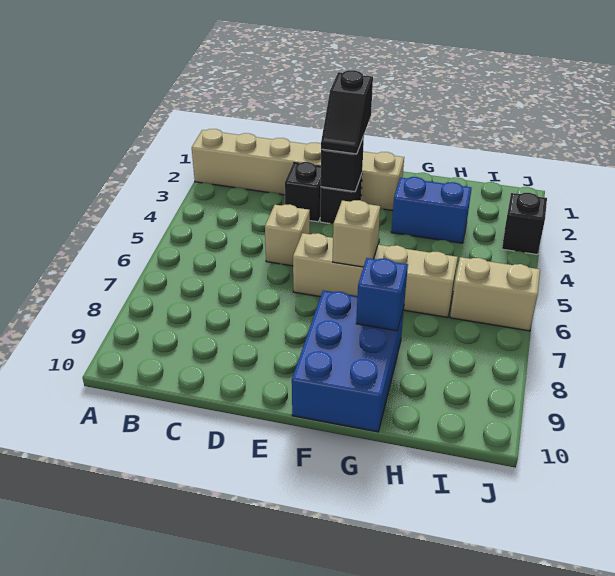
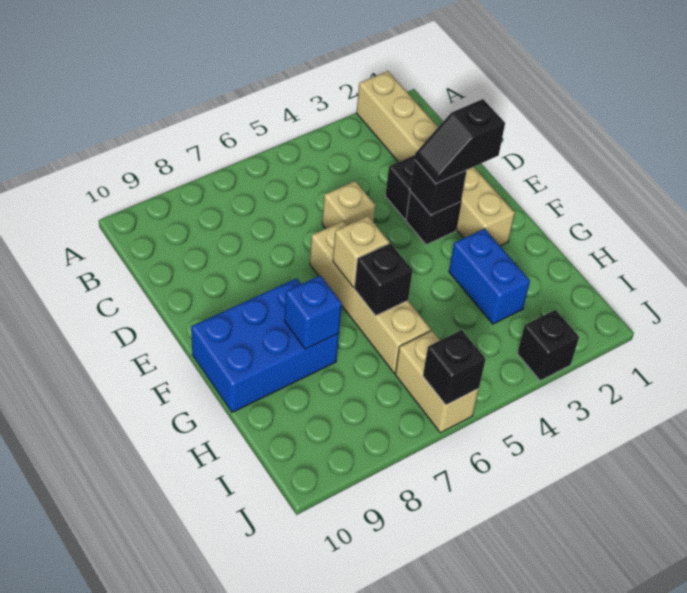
none -> black brick G6 level 2
none -> black brick J6 level 2

